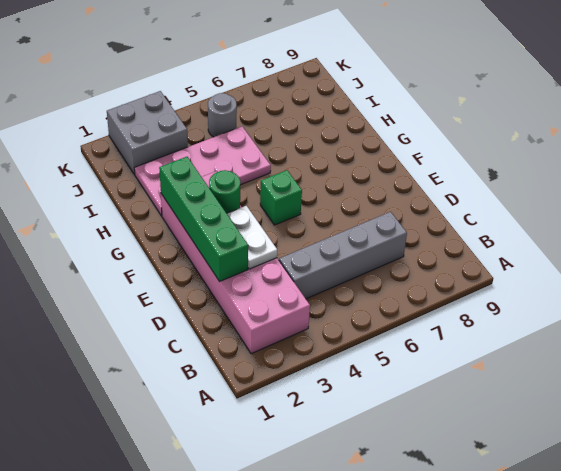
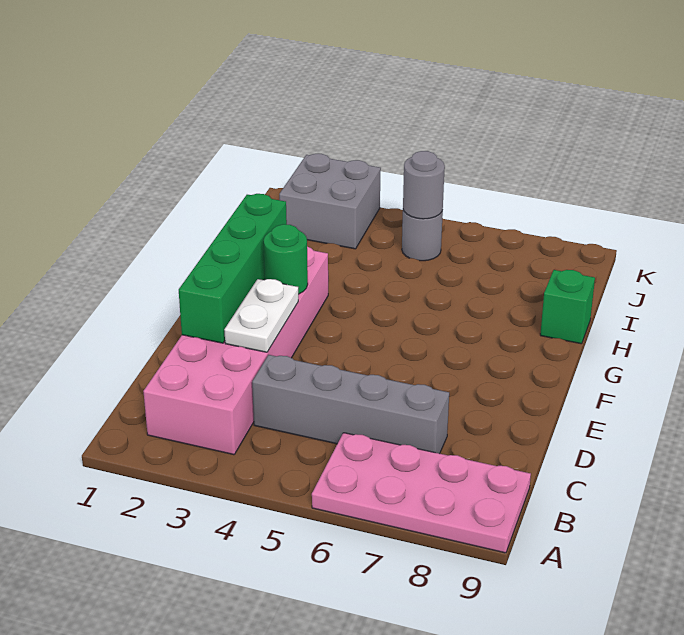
green brick F5 level 1 -> green brick H9 level 1
pink plate H2:I5 level 1 -> pink plate A6:B9 level 1
none -> grey round brick J5 level 2

